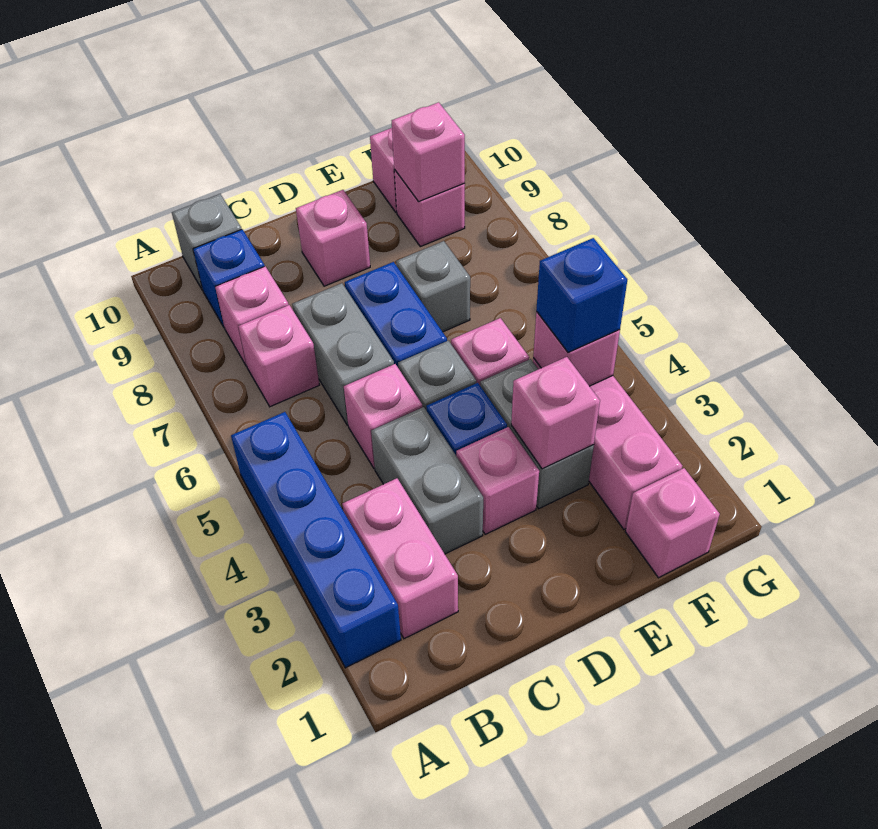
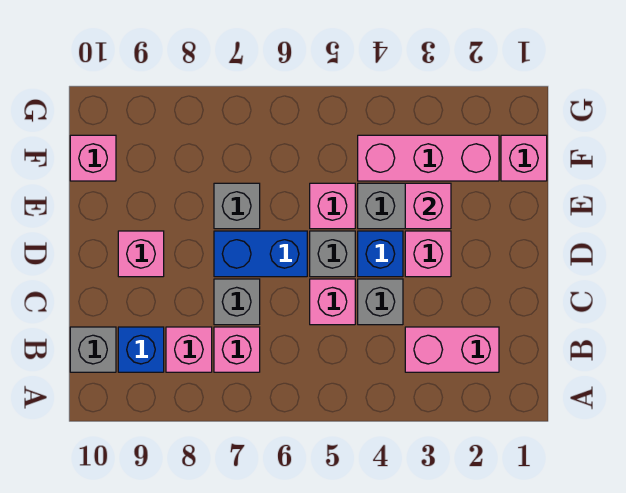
blue brick A2:A5 level 1 -> none
grey brick C3:C4 level 1 -> grey brick C4 level 1
grey brick C6:C7 level 1 -> grey brick C7 level 1
pink brick F4 level 2 -> none
blue brick F4 level 3 -> none
pink brick F9 level 1 -> none
pink brick F9 level 2 -> none

